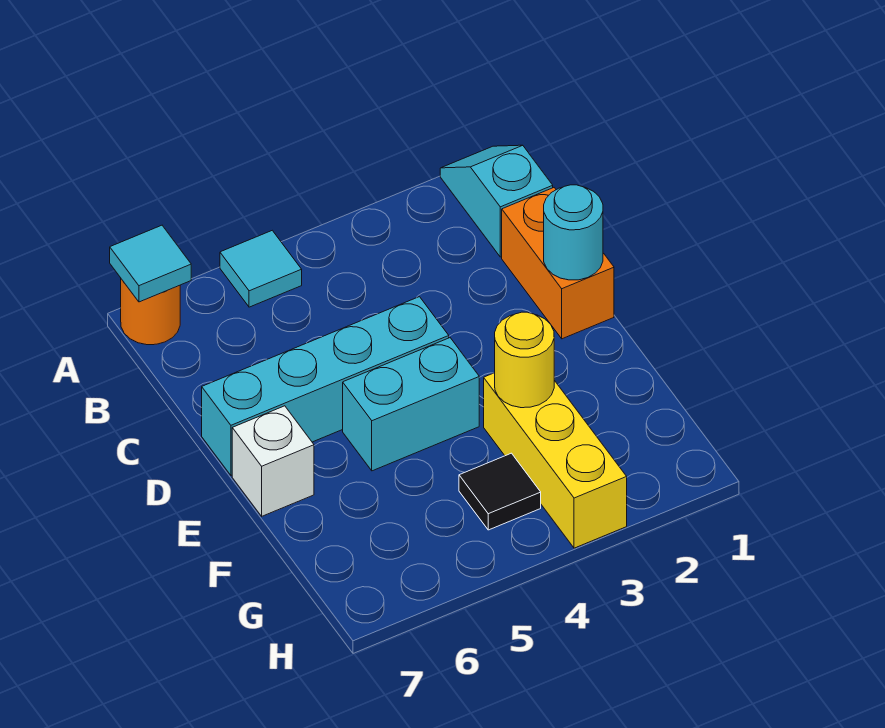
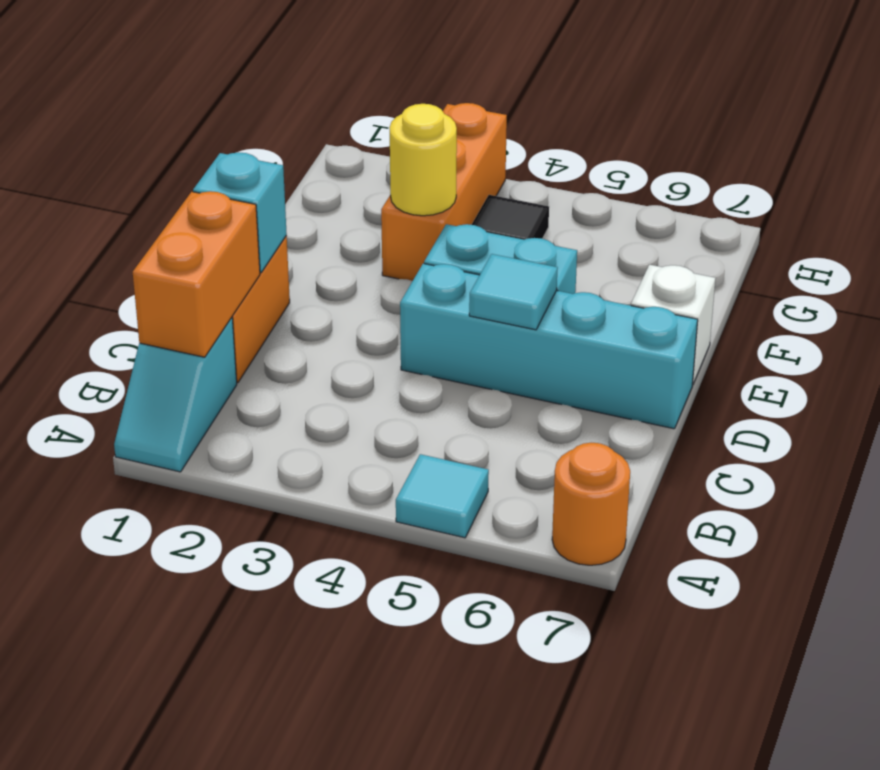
cyan tile A7 level 2 -> cyan tile D5 level 2
none -> orange brick B1:C1 level 2
cyan round brick D1 level 2 -> cyan brick D1 level 2
yellow brick F3:H3 level 1 -> orange brick F3:H3 level 1

